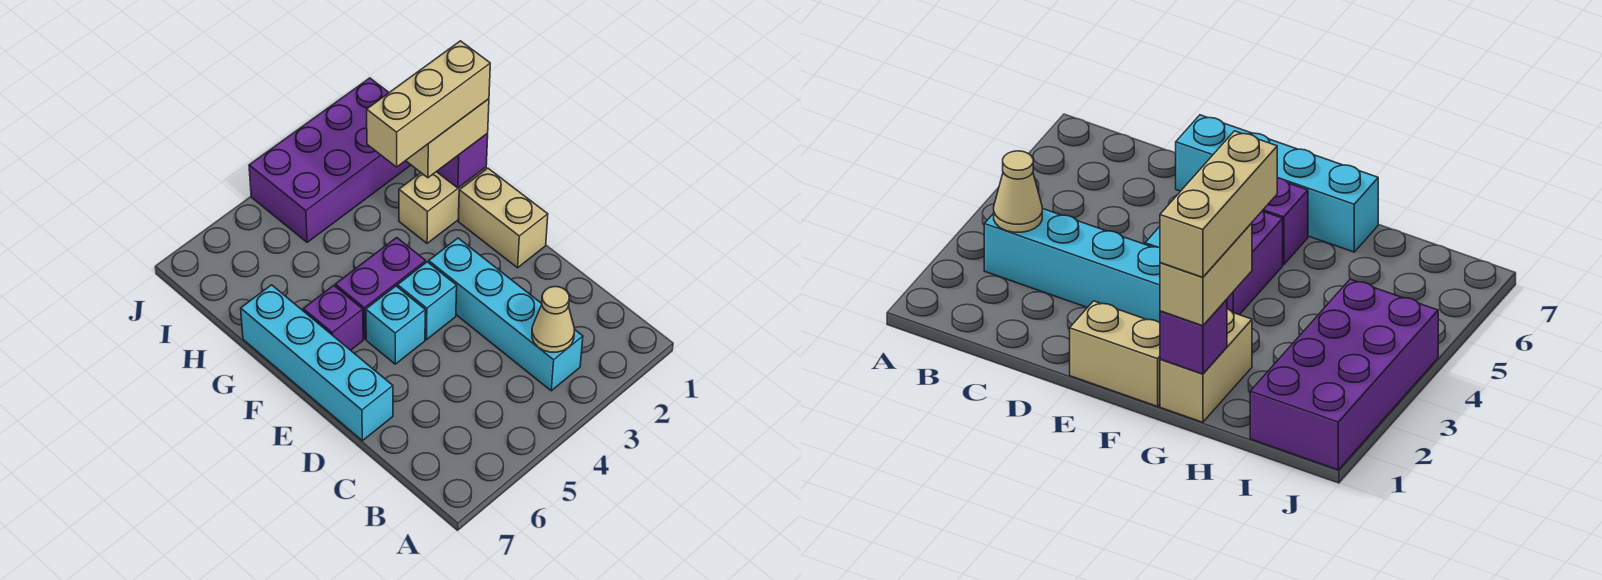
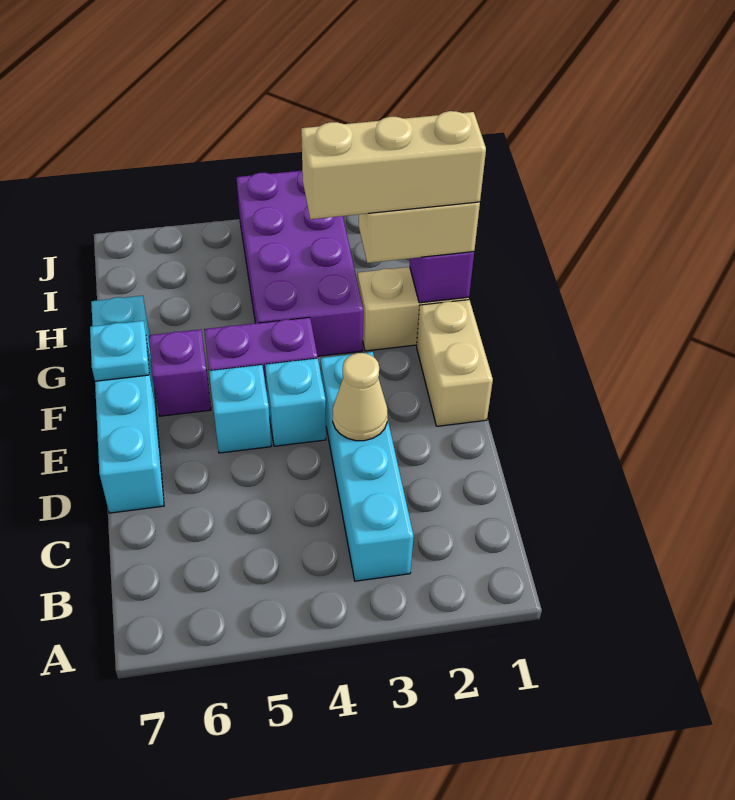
tan cone B3 level 2 -> tan cone D3 level 2
none -> cyan plate F7 level 2
purple brick I1:J4 level 1 -> purple brick G3:J4 level 1

